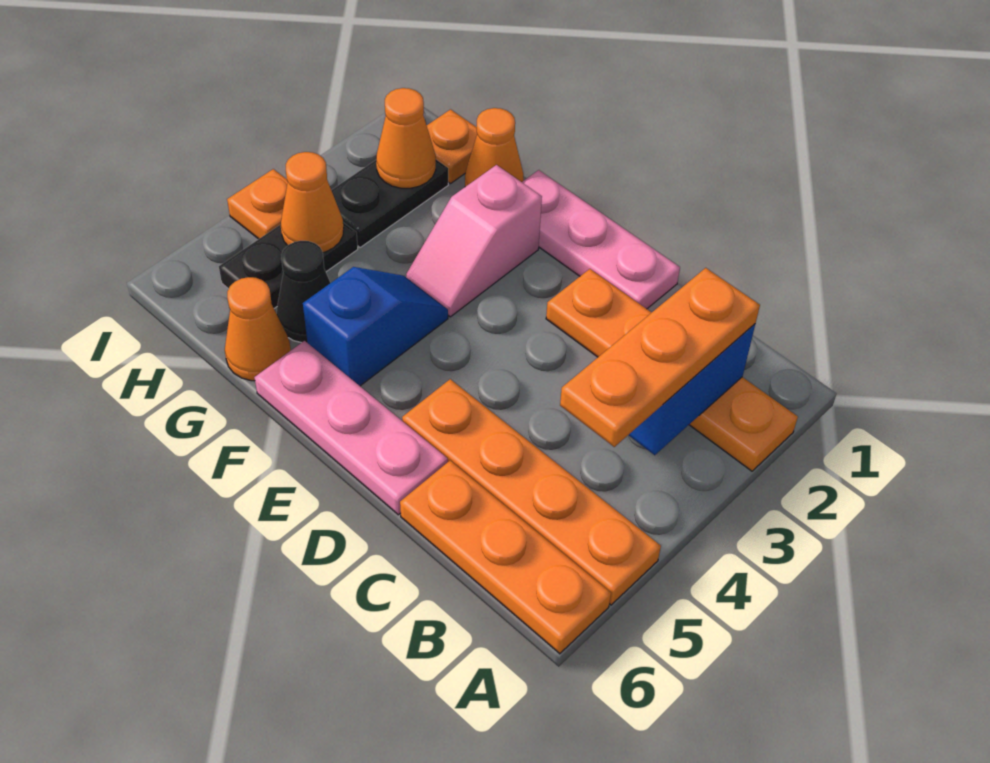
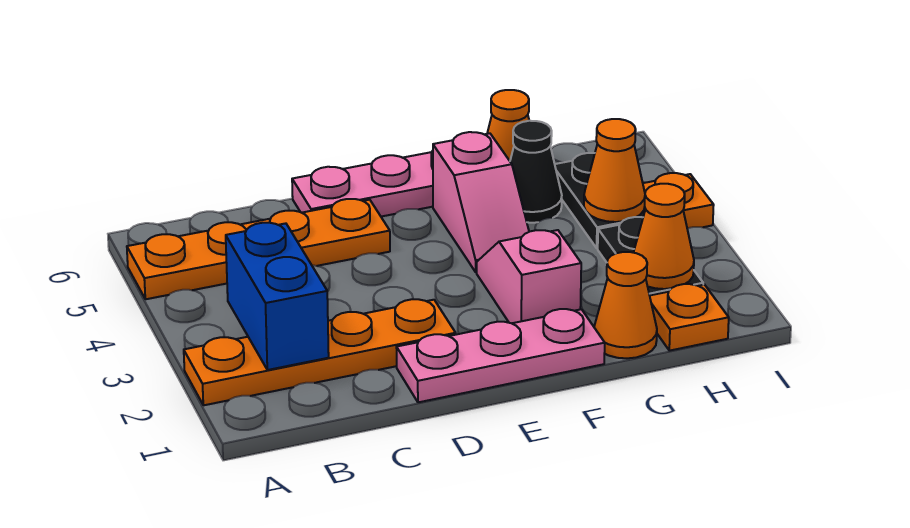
orange plate A6:C6 level 1 -> none
orange plate B2:B4 level 3 -> none
blue slope F4:F5 level 1 top 5 -> pink slope F4:F5 level 1 top 5

